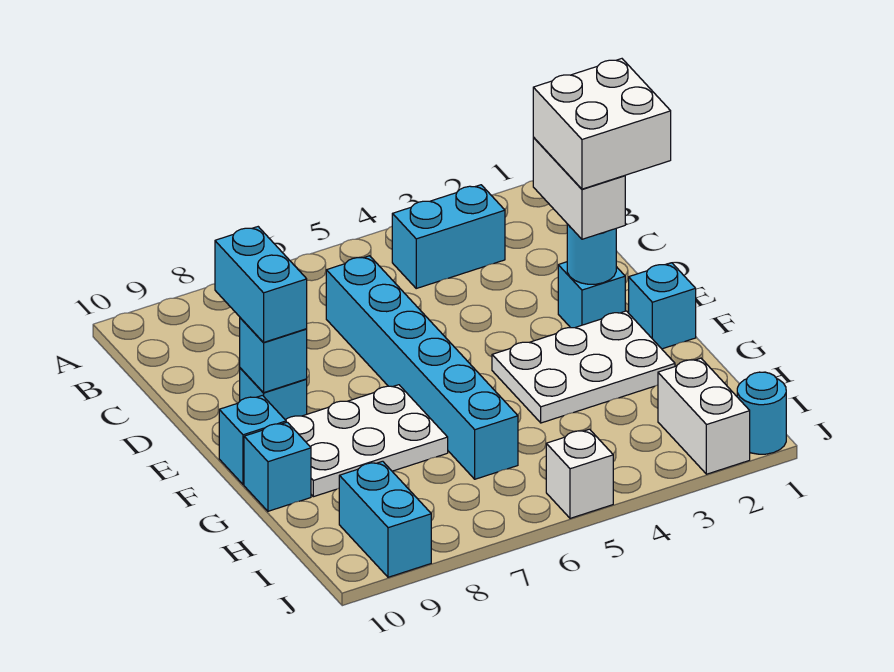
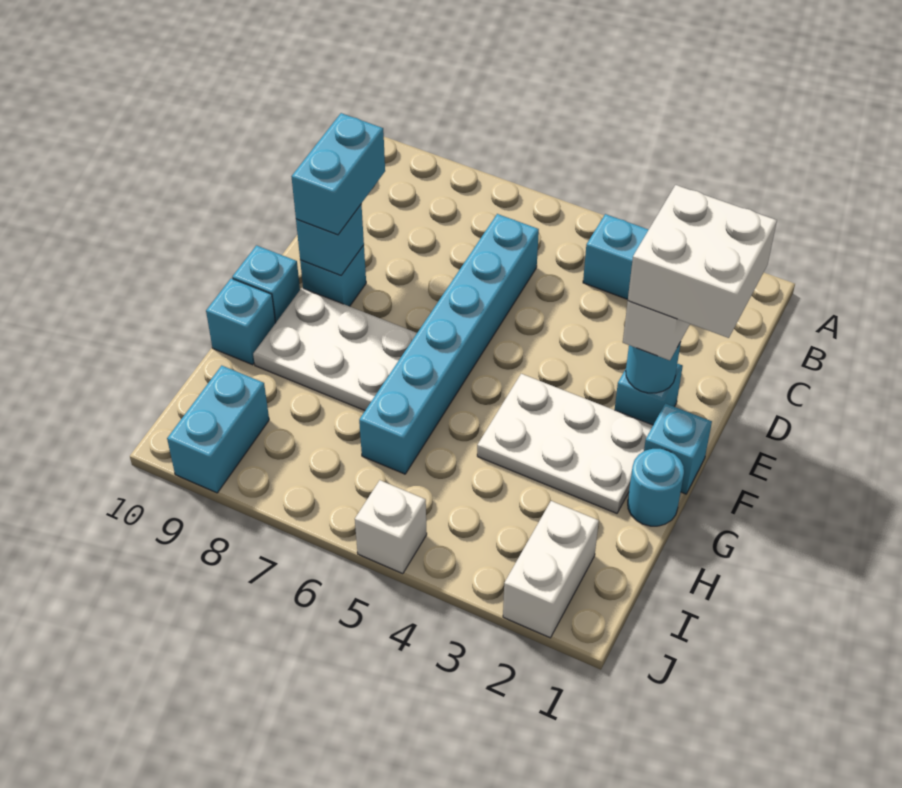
cyan round brick J1 level 1 -> cyan round brick G1 level 1

